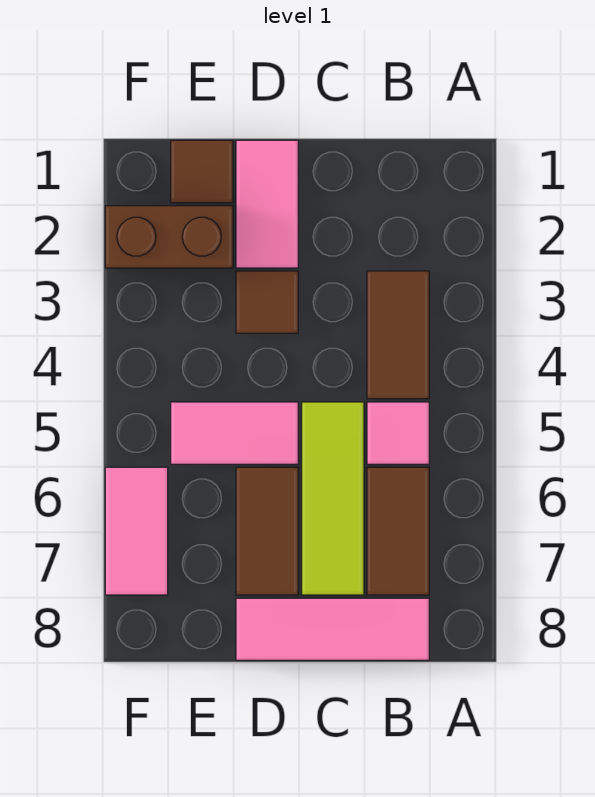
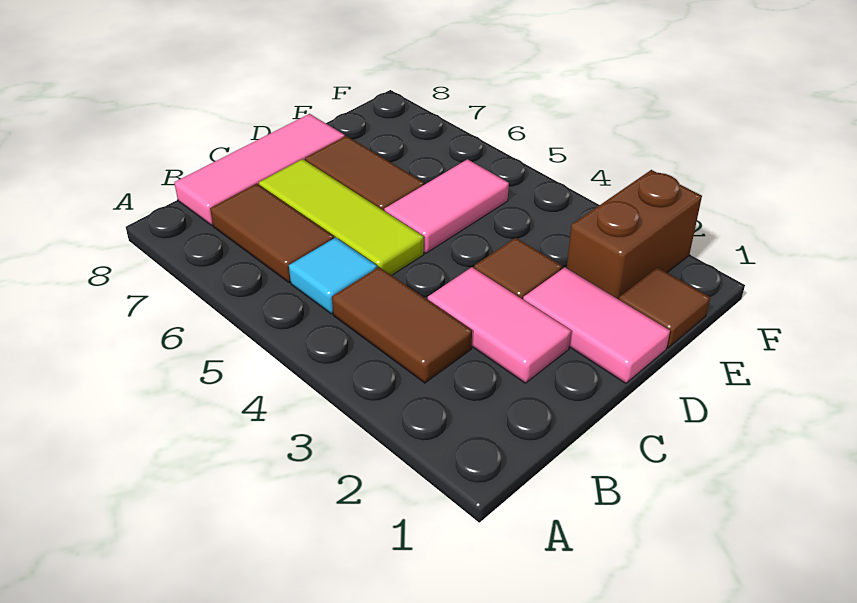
pink tile B5 level 1 -> cyan tile B5 level 1
pink tile F6:F7 level 1 -> pink tile C2:C3 level 1

